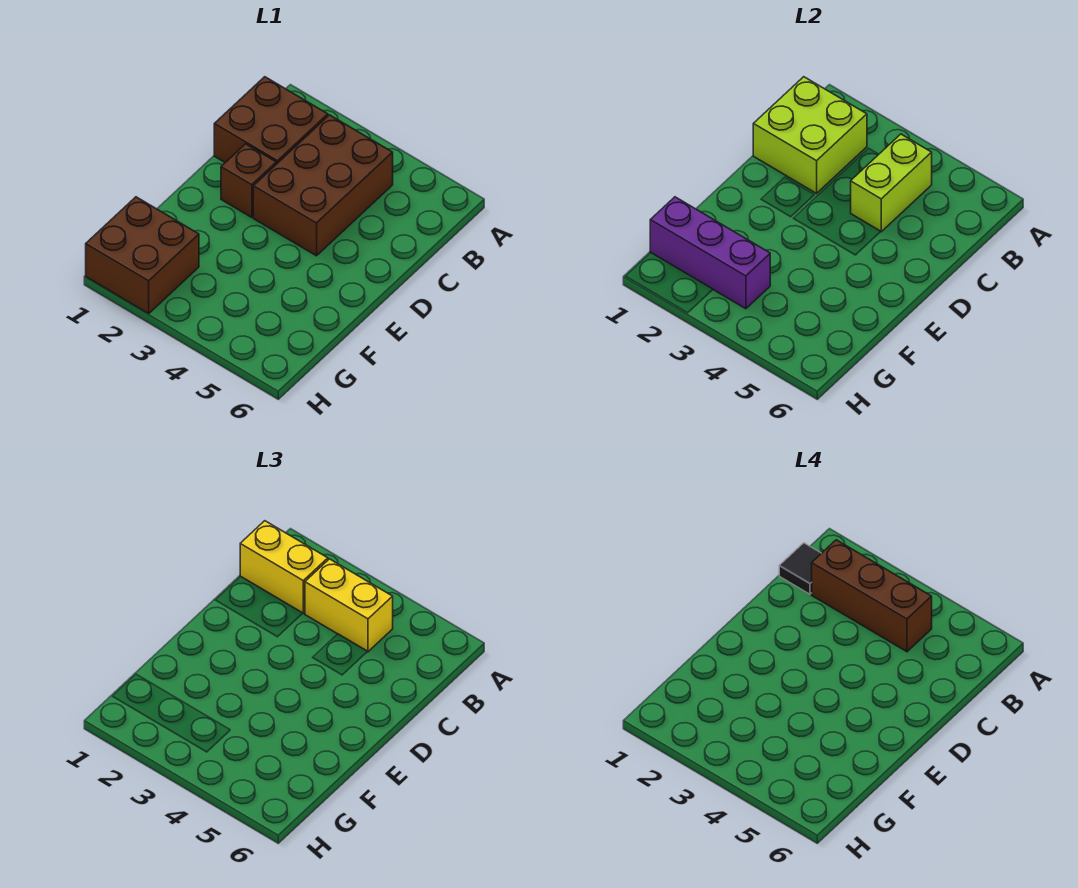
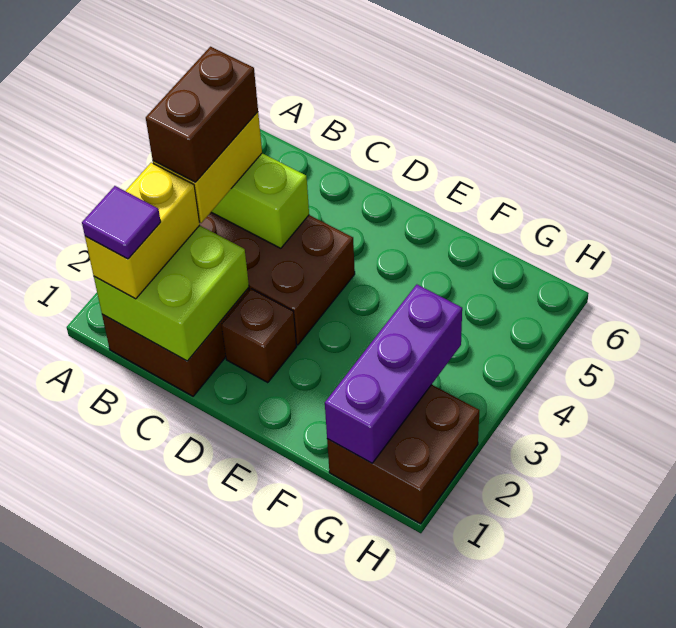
black tile B1 level 4 -> purple tile B1 level 4
brown brick B2:B4 level 4 -> brown brick B3:B4 level 4

